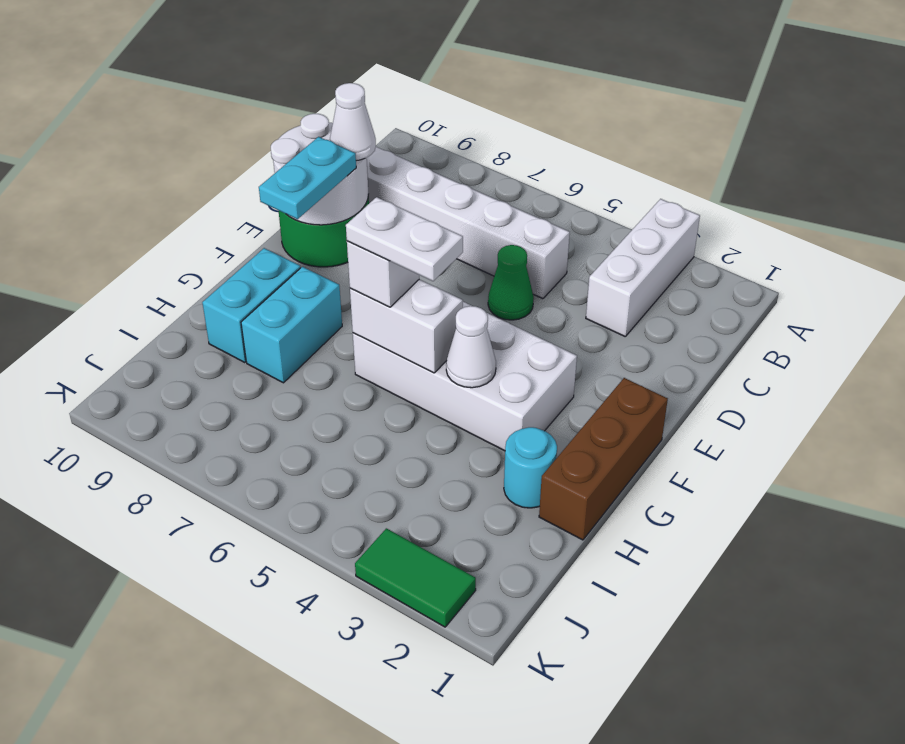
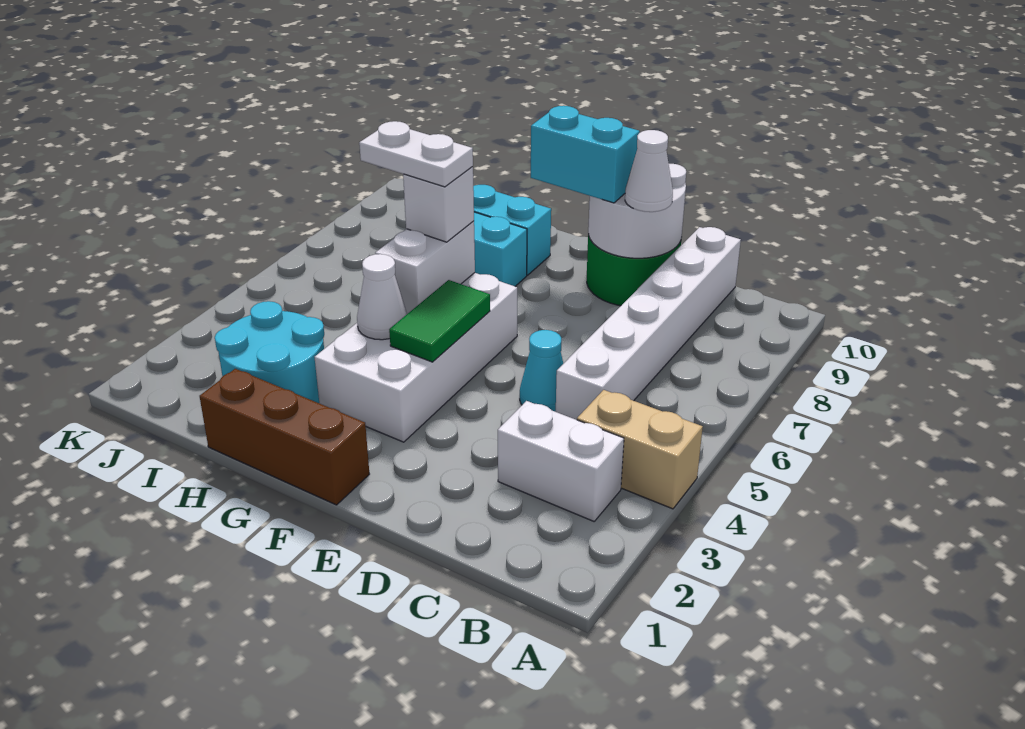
white brick A3:C3 level 1 -> white brick B3:C3 level 1
none -> tan brick A4:B4 level 1
green cone D5 level 1 -> cyan cone D5 level 1
cyan plate E9:F9 level 3 -> cyan brick E9:F9 level 3
white plate G5:G6 level 4 -> white plate G6:H6 level 4
cyan round brick H2 level 1 -> cyan round brick H2:I3 level 1
green tile K2:K3 level 1 -> green tile F4:F5 level 2

